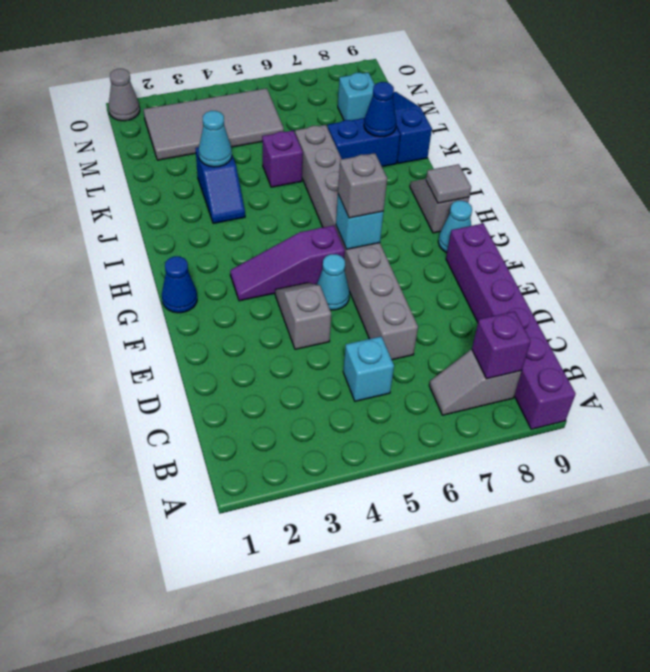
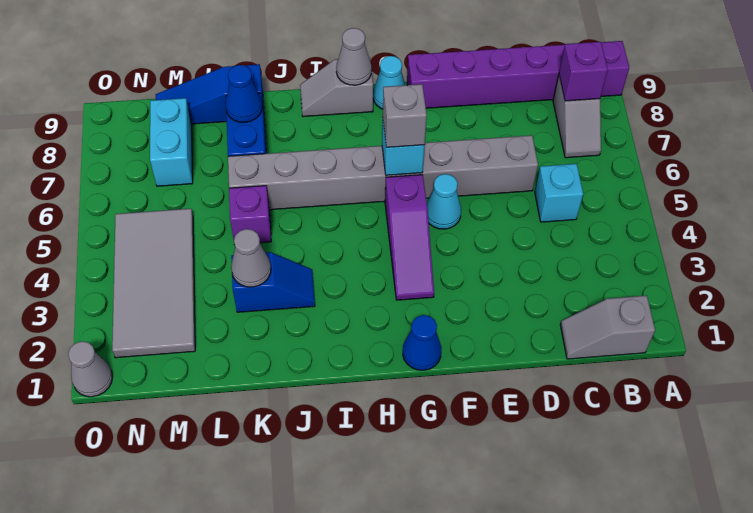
grey slope E4:F4 level 1 top E -> grey slope B1:C1 level 1 top B
grey tile H9 level 2 -> grey cone H9 level 2
cyan cone K3 level 2 -> grey cone K3 level 2
cyan brick M8 level 1 -> cyan brick M7:M8 level 1

